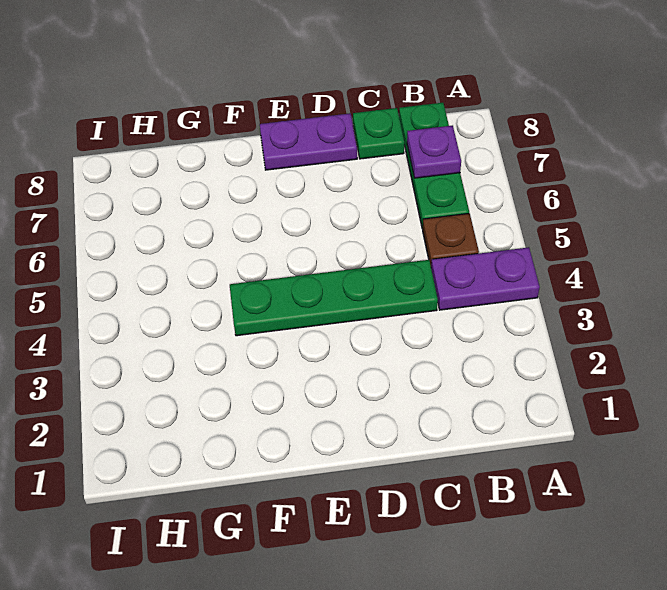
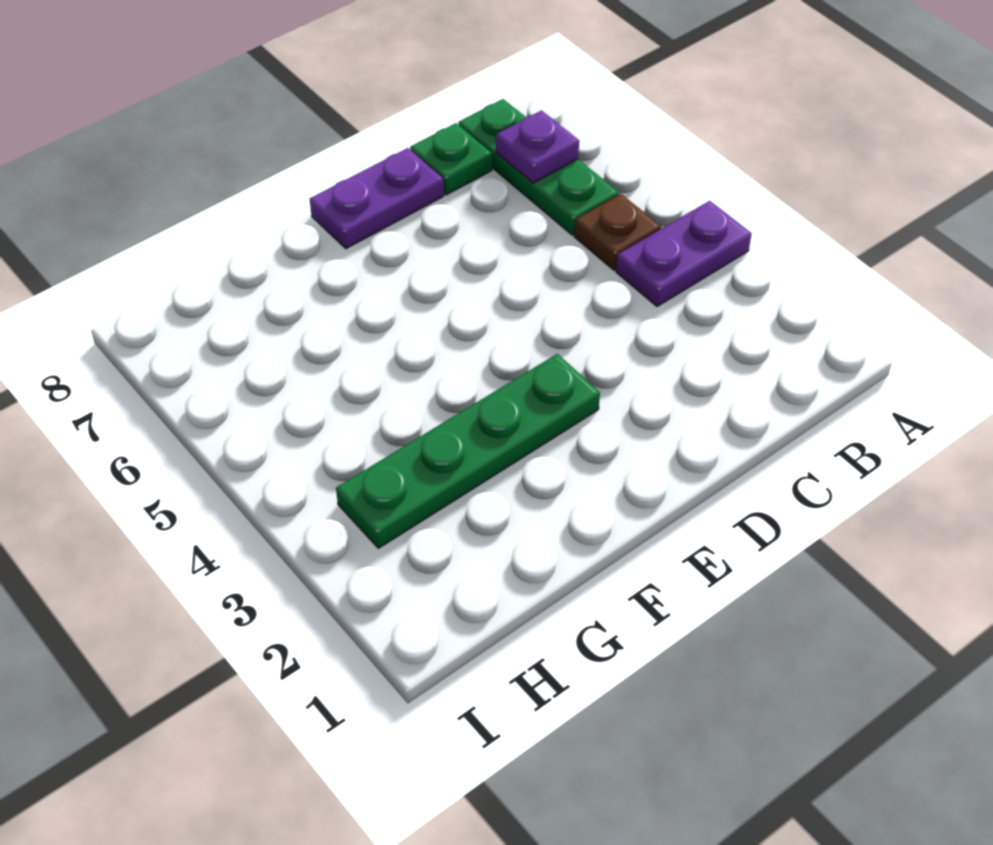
green plate C4:F4 level 1 -> green plate E3:H3 level 1

